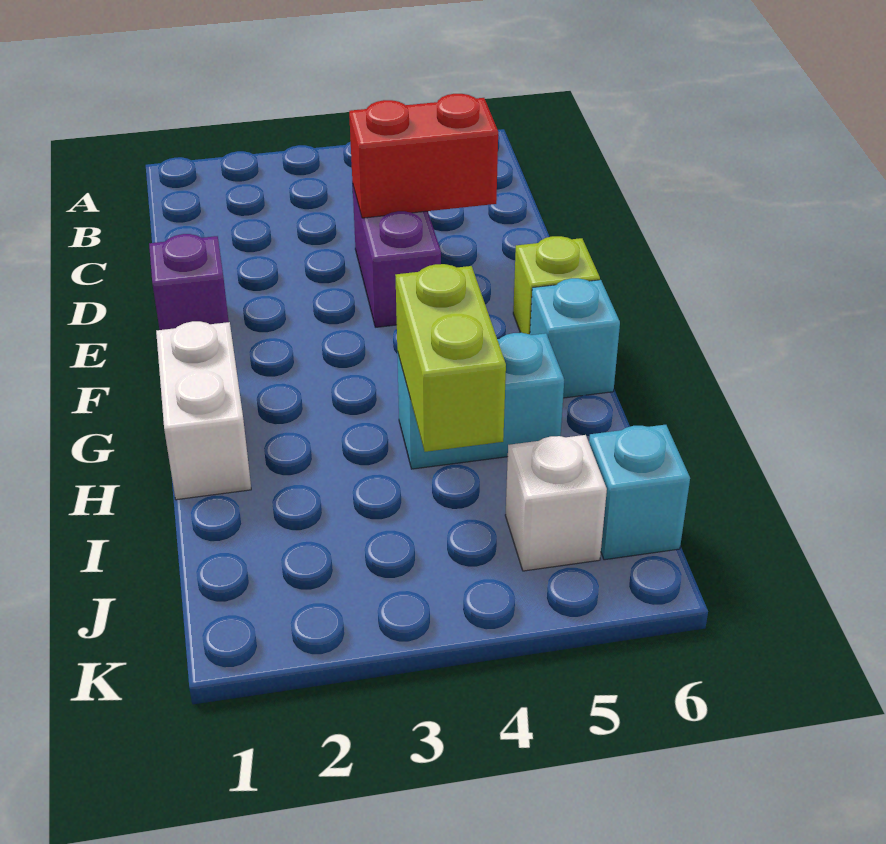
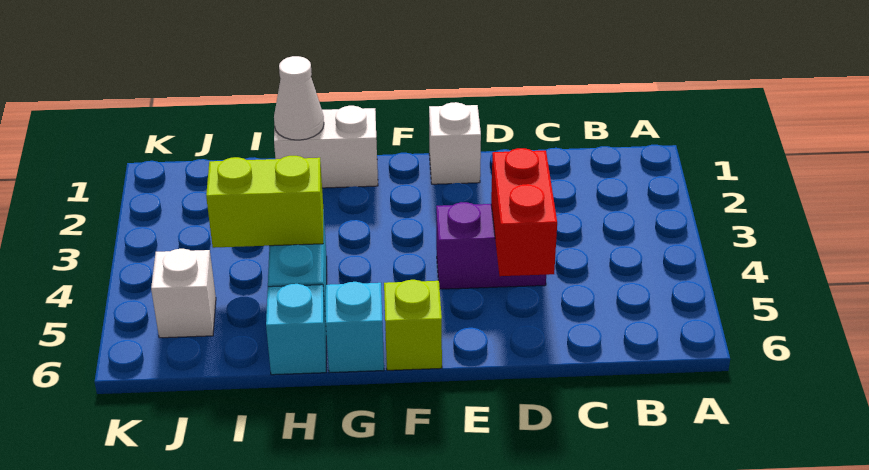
purple brick E1 level 1 -> white brick E1 level 1
none -> white cone H1 level 2
cyan brick J6 level 1 -> cyan brick H6 level 1

